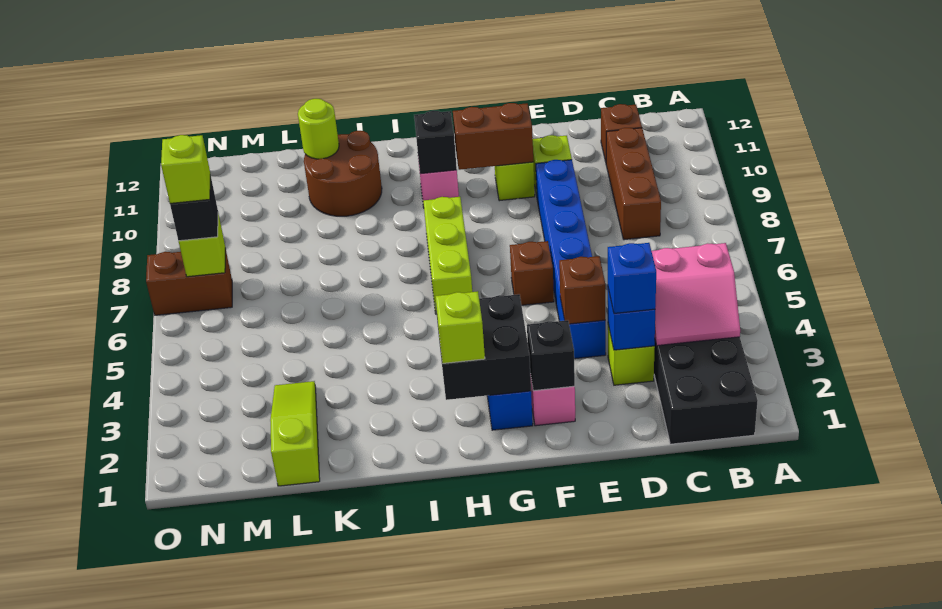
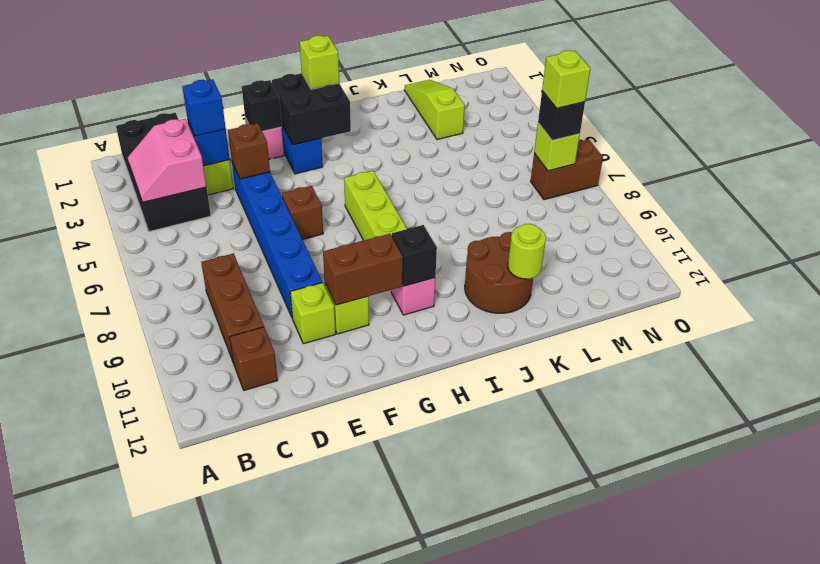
pink slope B3:C4 level 2 top 4 -> pink slope B3:C4 level 2 top C
lime slope L1:L3 level 1 top 1 -> lime slope L1:L3 level 1 top 3

